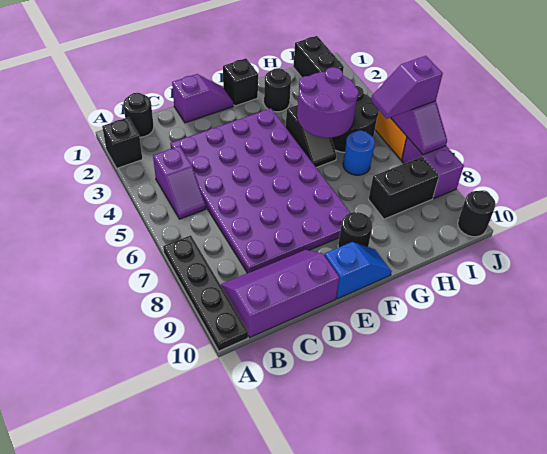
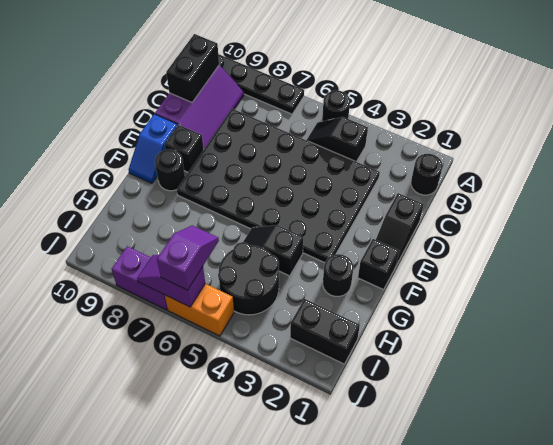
black brick A2 level 1 -> black brick E9 level 1
purple slope B4:B5 level 1 top 4 -> black slope B4:B5 level 1 top 4
purple plate C3:F8 level 1 -> black plate C3:F8 level 1
purple slope D1:E1 level 1 top D -> black slope D1:E1 level 1 top D
purple round brick G4:H5 level 2 -> none
blue round brick H6 level 1 -> none
black brick H8:I8 level 1 -> black brick B10:C10 level 2
black round brick J10 level 1 -> black round brick A5 level 1

